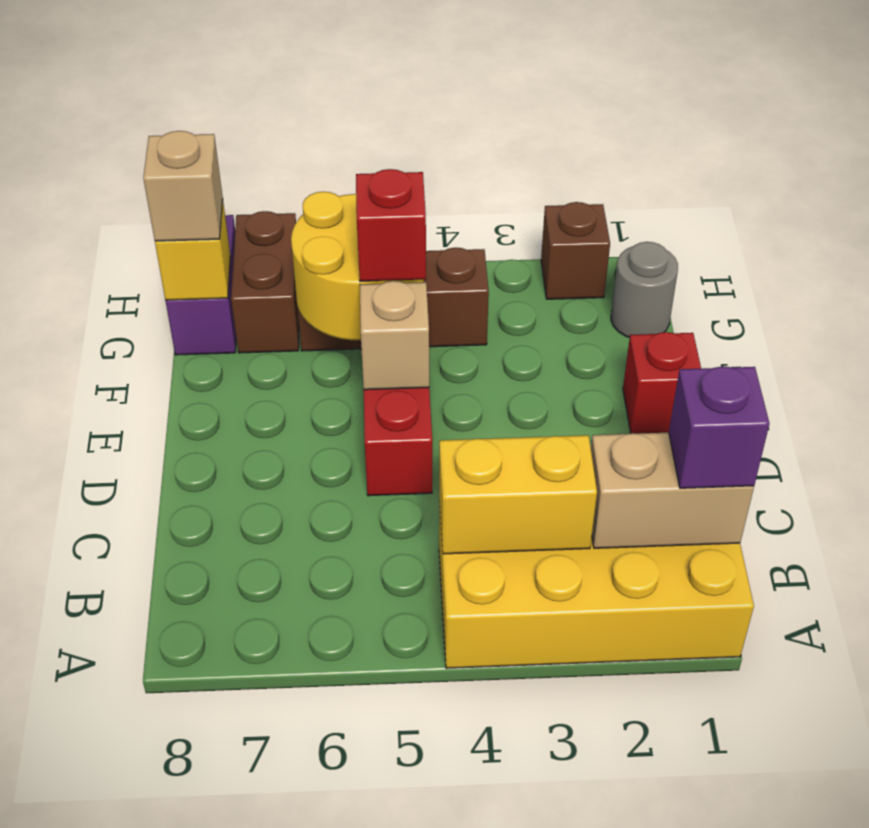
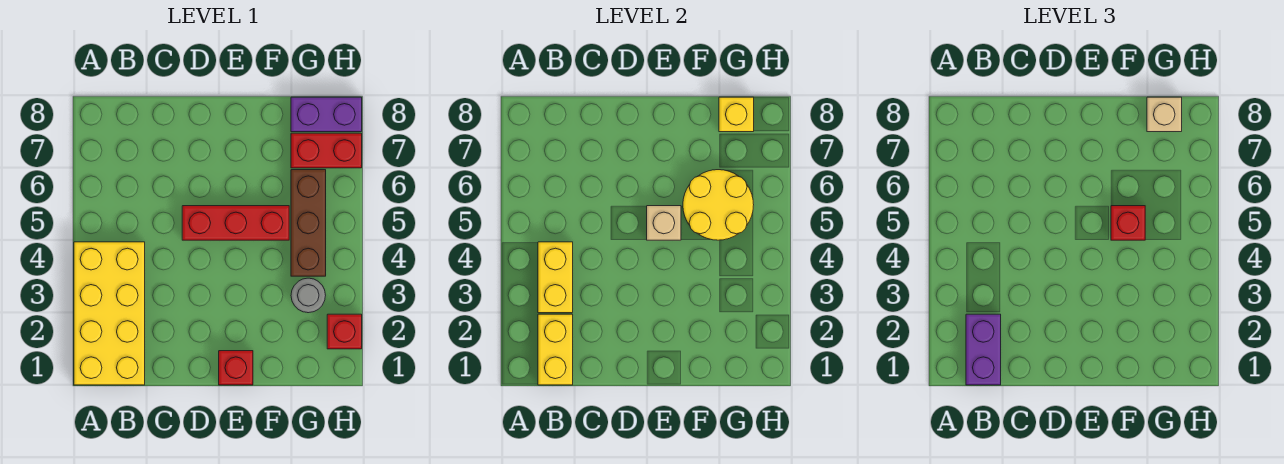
tan brick B1:B2 level 2 -> yellow brick B1:B2 level 2
purple brick B1 level 3 -> purple brick B1:B2 level 3
grey round brick G1 level 1 -> grey round brick G3 level 1
brown brick G7:H7 level 1 -> red brick G7:H7 level 1
brown brick H2 level 1 -> red brick H2 level 1

